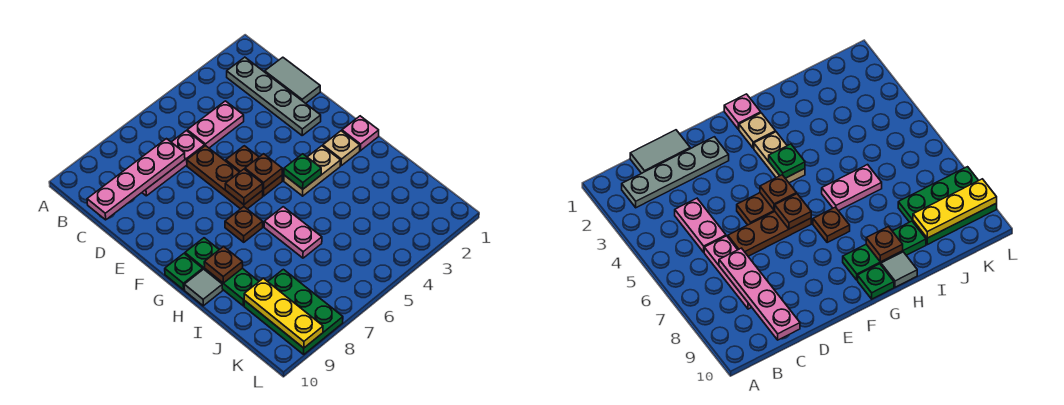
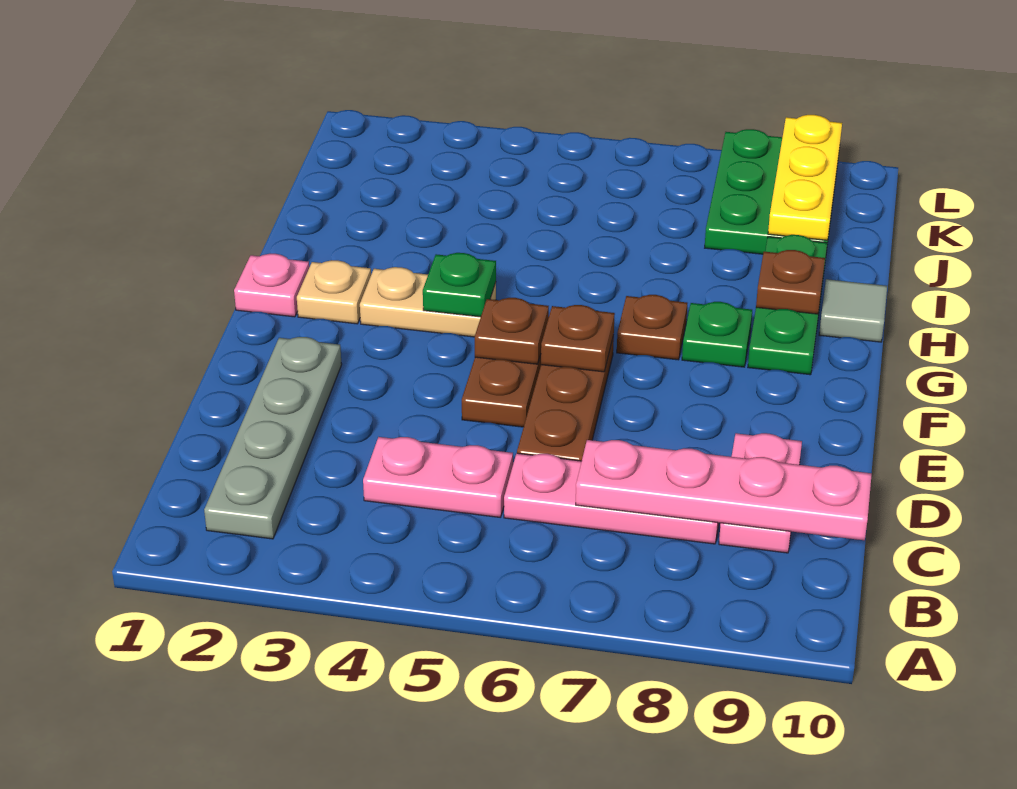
grey tile C1:D1 level 1 -> none
green plate G10 level 1 -> green plate G8 level 1
pink plate H6:I6 level 1 -> pink plate C9:D9 level 1

